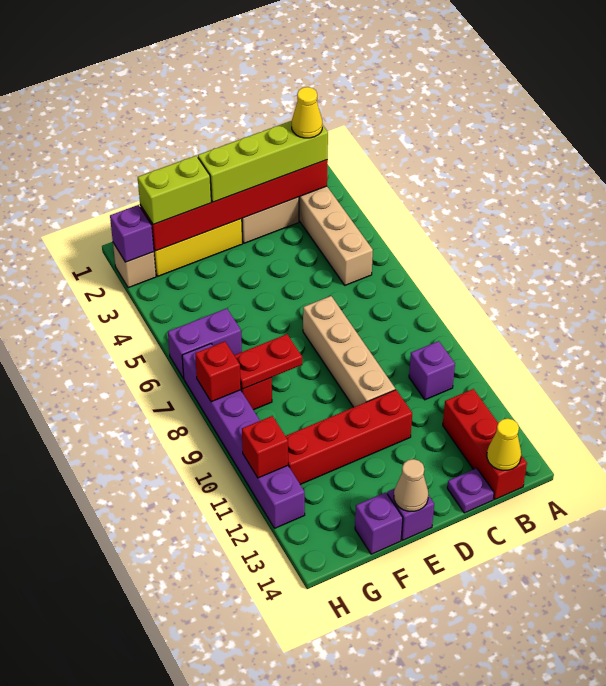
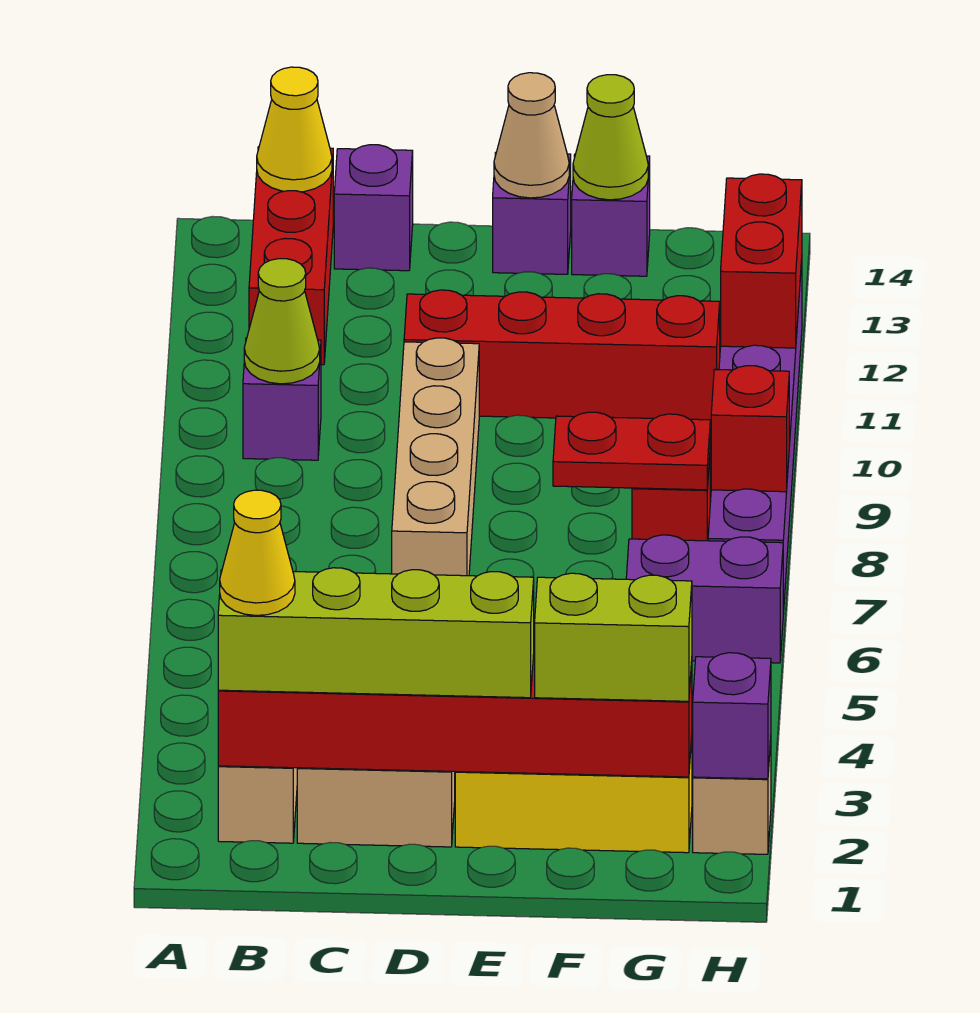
none -> lime cone B10 level 2
purple plate C14 level 1 -> purple brick C14 level 1
none -> lime cone F14 level 2
red brick H11 level 2 -> red brick H11:H12 level 2

